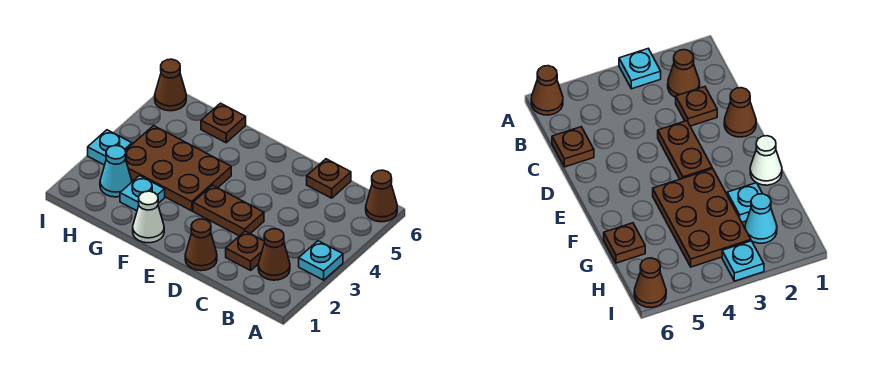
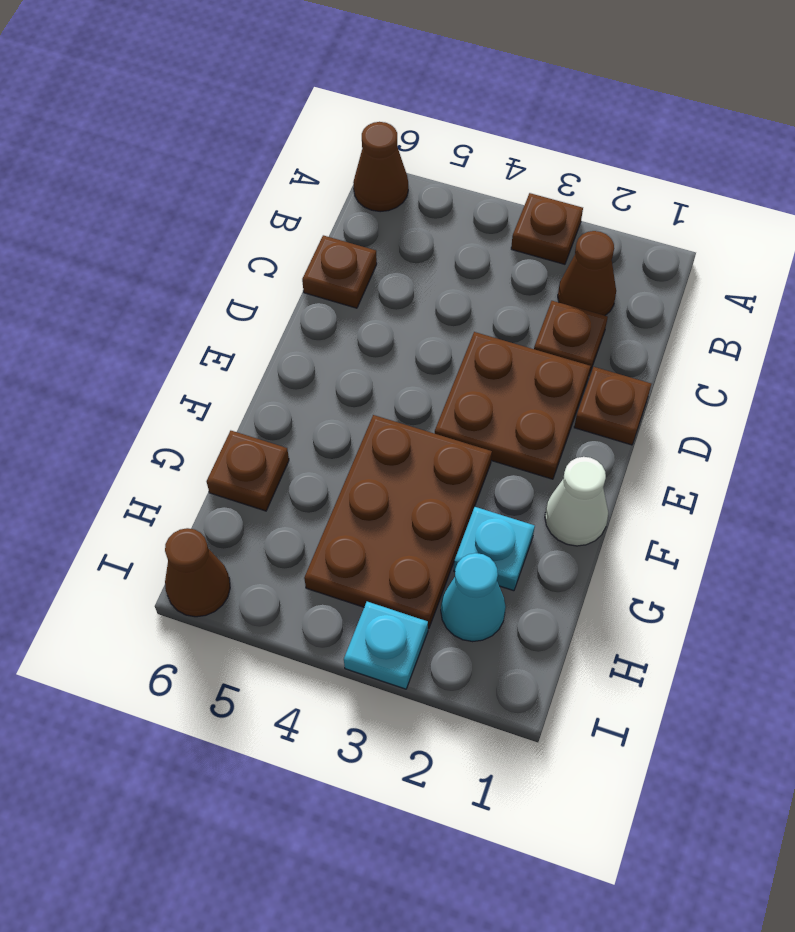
cyan plate A3 level 1 -> brown plate A3 level 1
brown cone D1 level 1 -> brown plate D1 level 1
brown plate D3:E3 level 1 -> brown plate D2:E3 level 1

